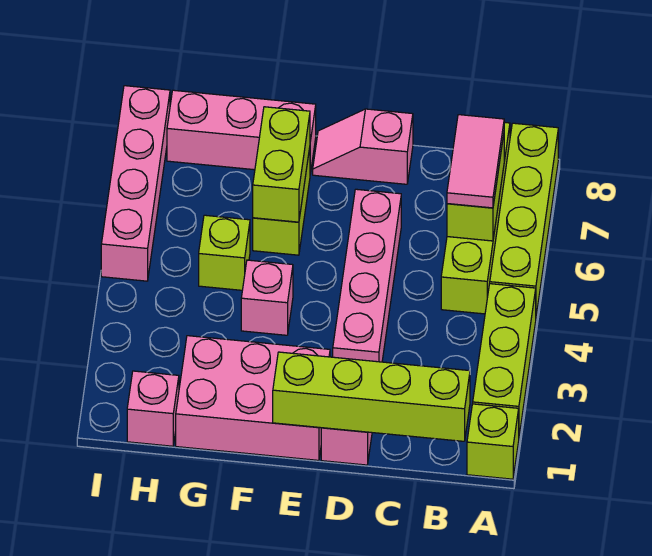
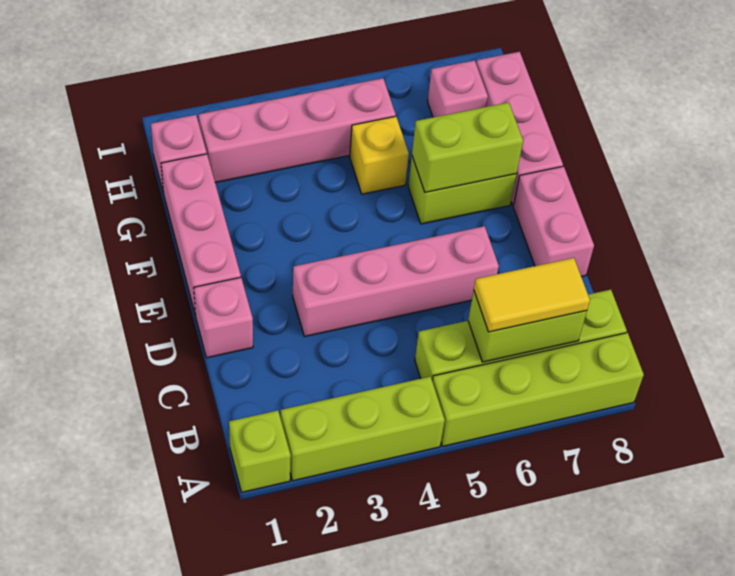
lime brick B1:E1 level 2 -> none
pink tile B6:B7 level 3 -> yellow tile B6:B7 level 3
pink slope D8:E8 level 1 top D -> pink brick D8:E8 level 1
pink brick E1:G2 level 1 -> pink brick E1:G1 level 1
pink brick F4 level 1 -> pink brick H7 level 1
lime brick G5 level 1 -> yellow brick G5 level 1
pink brick I5:I8 level 1 -> pink brick H2:H5 level 1

